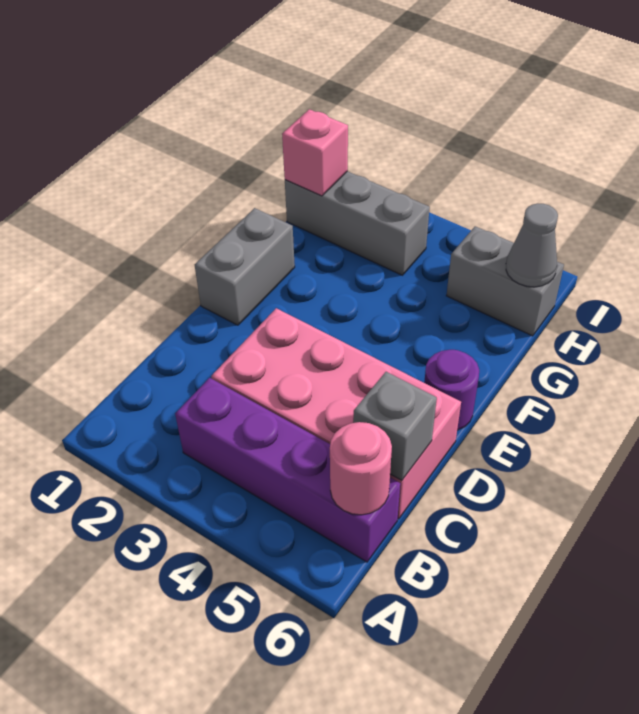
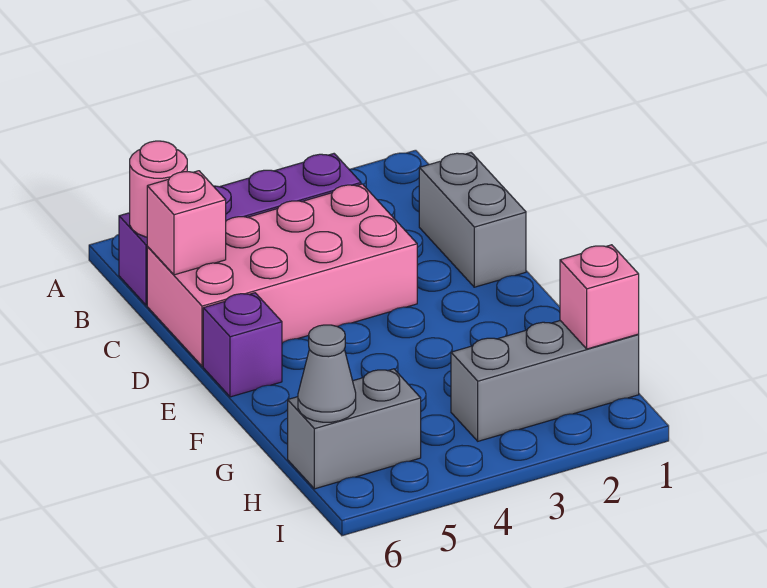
grey brick C6 level 2 -> pink brick C6 level 2
grey brick E1:F1 level 1 -> grey brick C1:D1 level 1
purple round brick E6 level 1 -> purple brick E6 level 1

